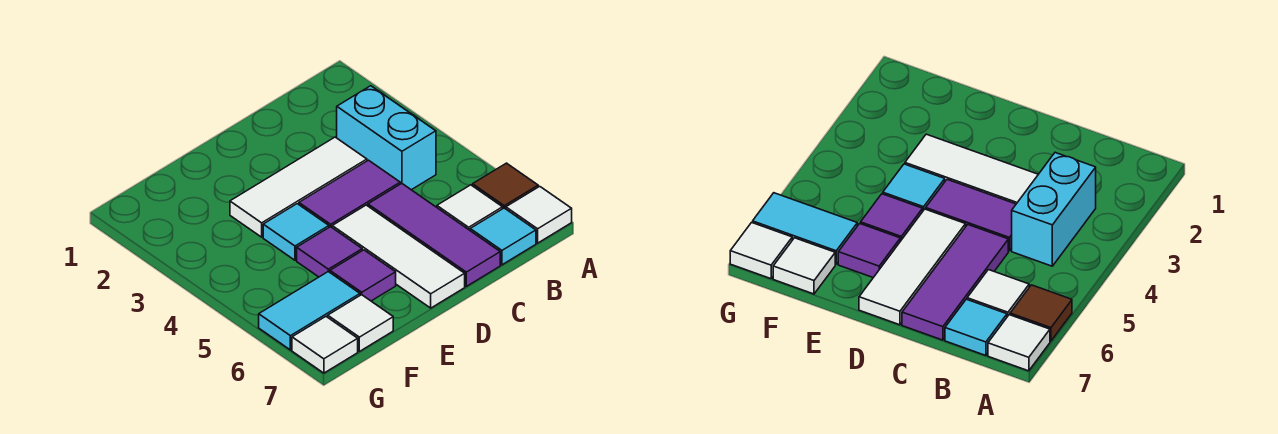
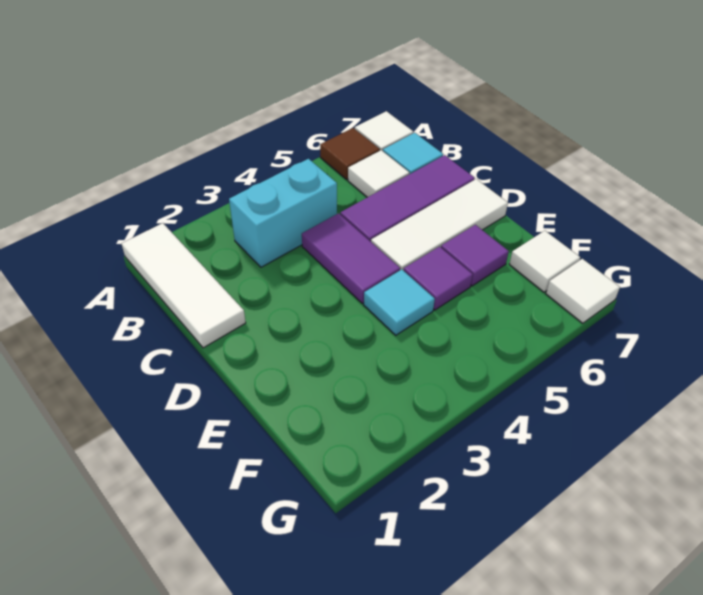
white tile C3:E3 level 1 -> white tile A1:C1 level 1
cyan tile F6:G6 level 1 -> none

